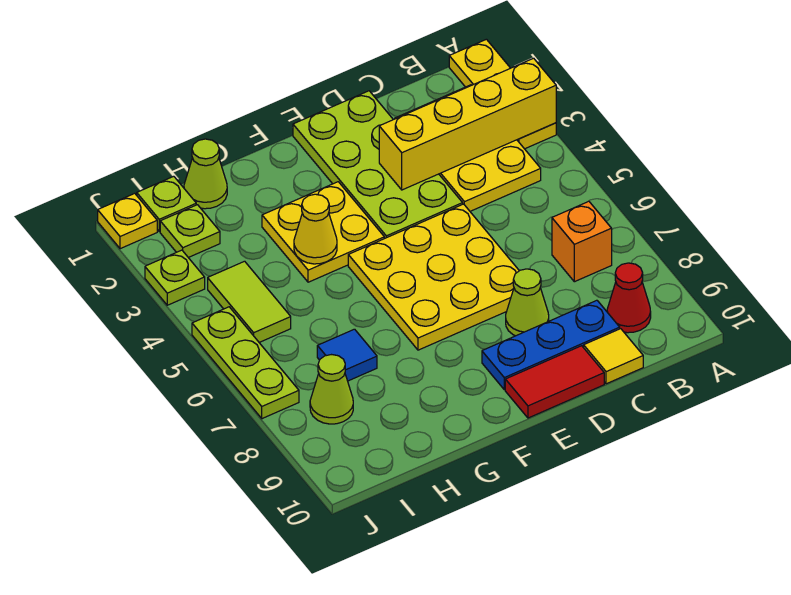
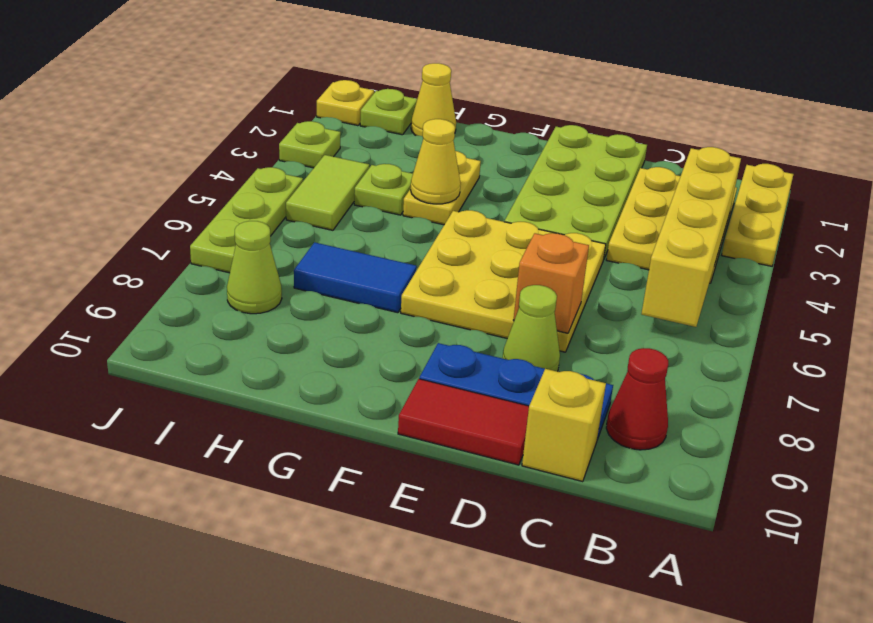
yellow brick A3:D3 level 2 -> yellow brick B3:B6 level 2
orange brick B7 level 1 -> orange brick D7 level 2
yellow tile C10 level 1 -> yellow brick C10 level 1
yellow plate F3:G4 level 1 -> yellow plate G3:G4 level 1
lime cone H1 level 1 -> yellow cone H1 level 1
blue tile H7 level 1 -> blue tile G7:H7 level 1
lime plate I2 level 1 -> lime plate H4 level 1

